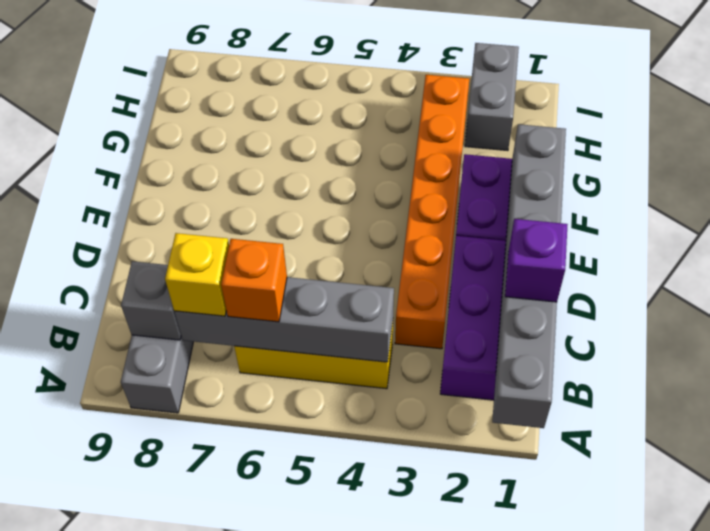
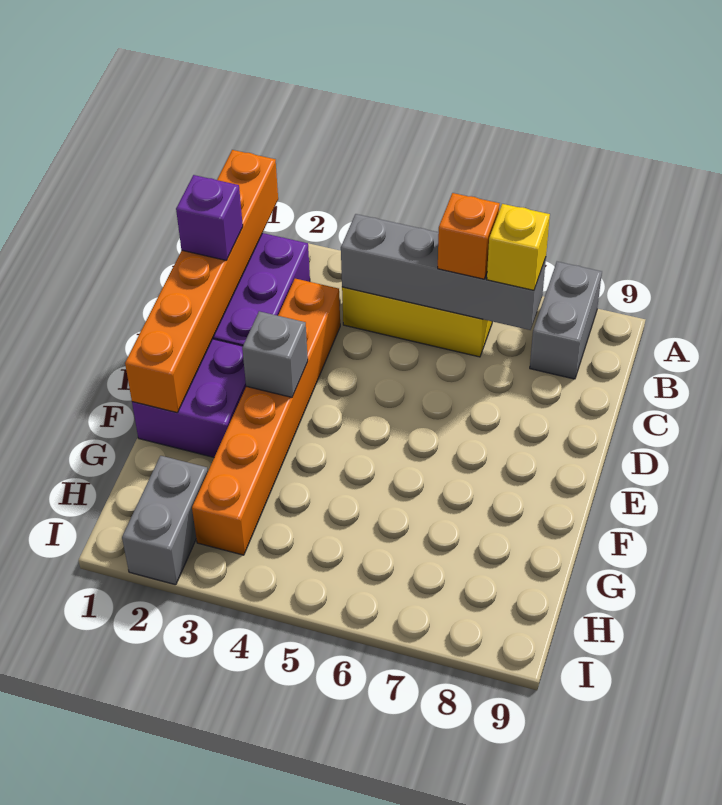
grey brick A1:F1 level 2 -> orange brick A1:F1 level 2
grey brick B8 level 2 -> grey brick E3 level 2

